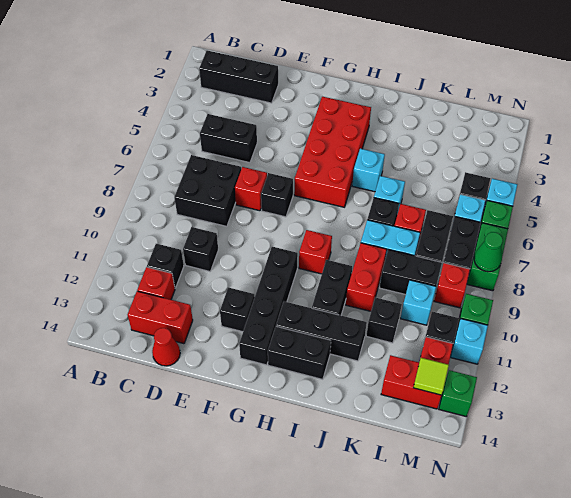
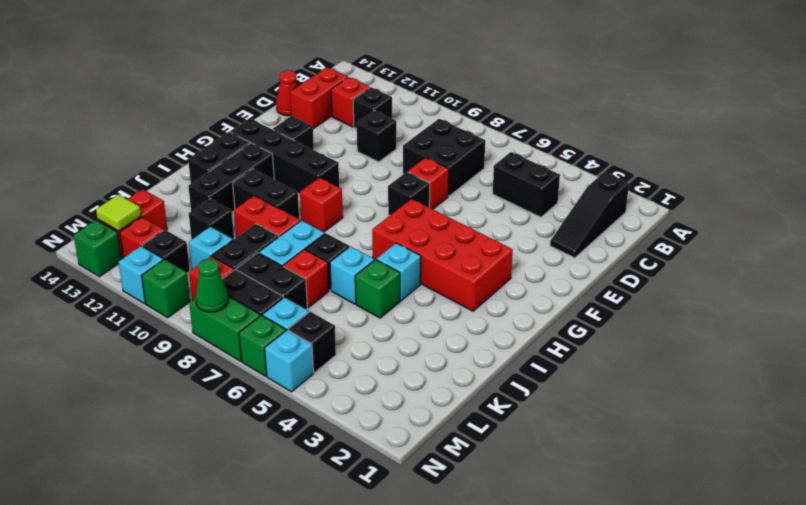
black brick B2:D2 level 1 -> black slope B2:D2 level 1 top B
black brick C5:D5 level 1 -> black brick C4:C5 level 1
none -> green brick J5 level 1

